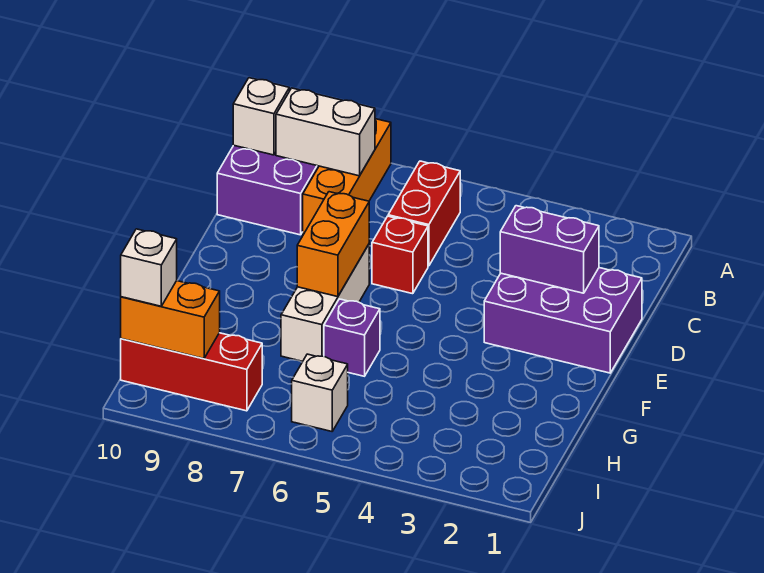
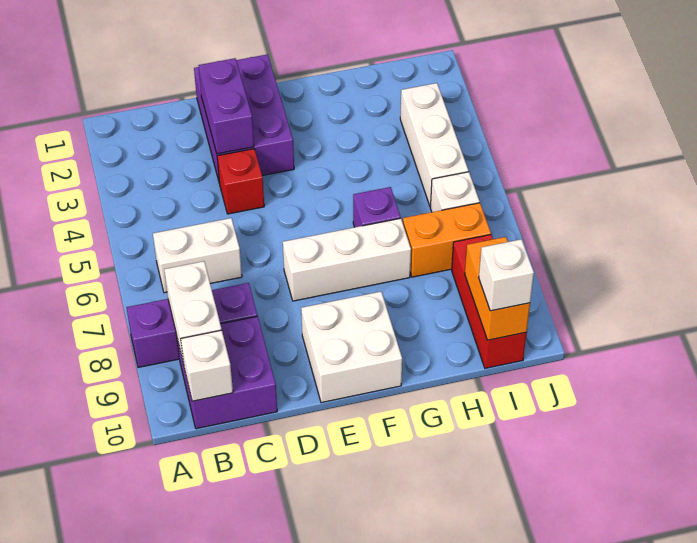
orange brick A8:C8 level 1 -> purple brick A8:C8 level 1
red brick B6:C6 level 1 -> white brick B6:C6 level 1
red brick D6 level 1 -> red brick D4 level 1
orange brick E7:F7 level 2 -> orange brick H7:I7 level 1
none -> white brick E9:F10 level 1
none -> white brick I3:I5 level 1

